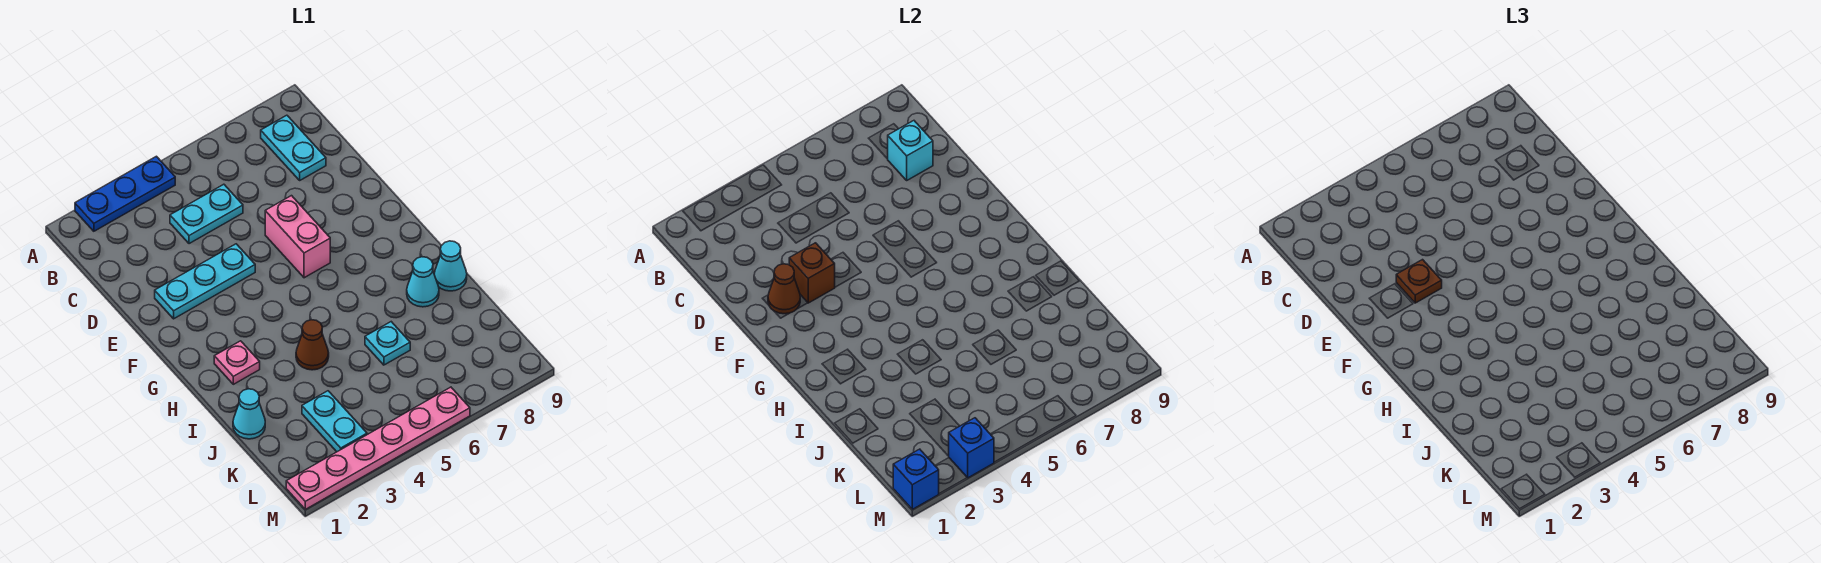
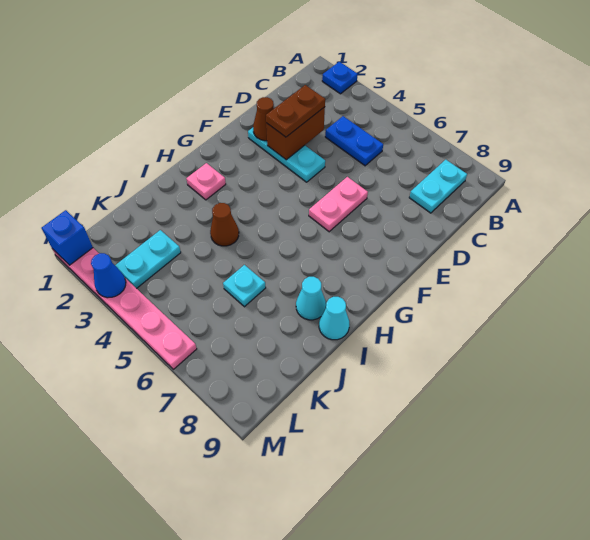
blue plate A2:A4 level 1 -> blue plate A2 level 1
cyan plate C4:C5 level 1 -> blue plate C4:C5 level 1
cyan brick C8 level 2 -> none
brown brick E3 level 2 -> brown brick D3:E3 level 2
brown plate E3 level 3 -> brown plate D3:E3 level 3
pink brick E6:F6 level 1 -> pink plate E6:F6 level 1
cyan cone J1 level 1 -> none
blue brick M3 level 2 -> blue cone M3 level 2

